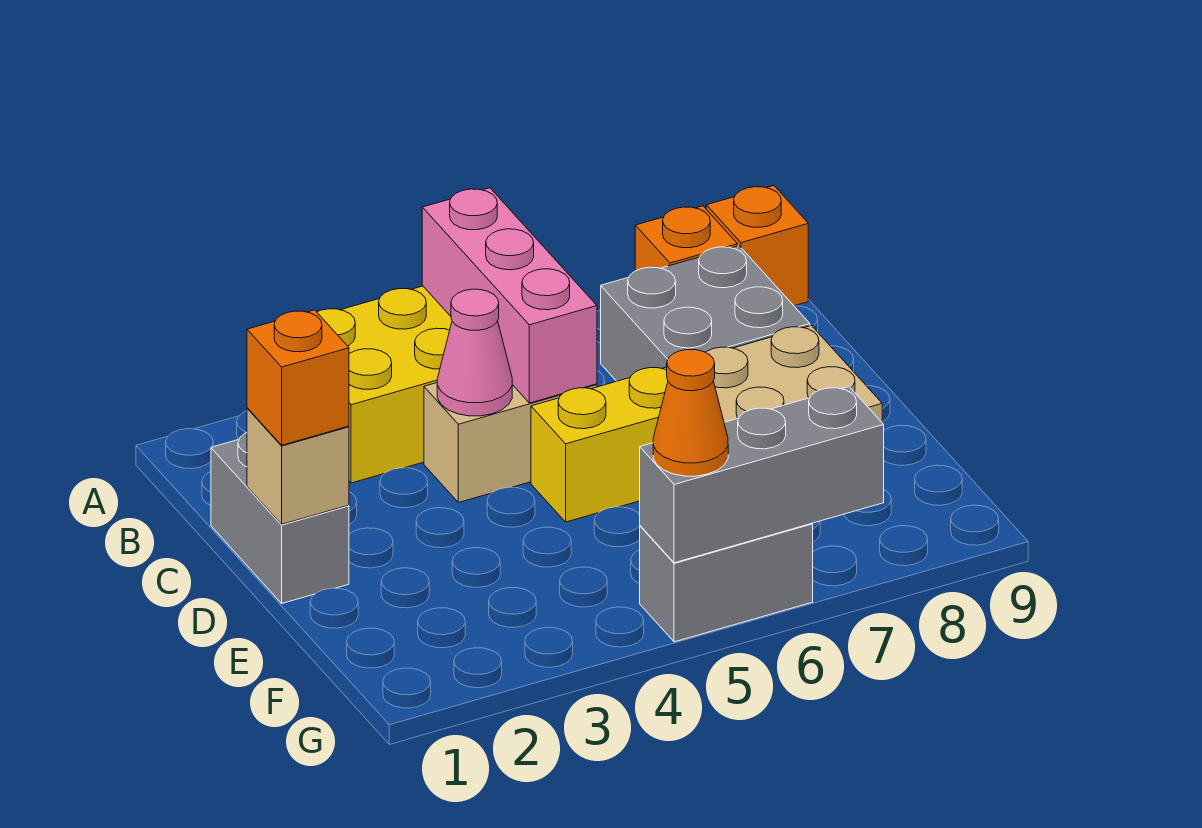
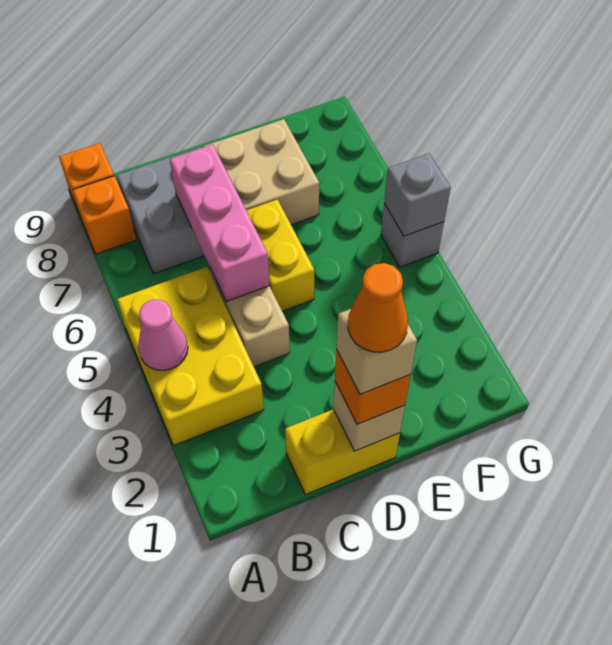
pink brick A5:C5 level 2 -> pink brick C5:C7 level 2
grey brick C1:D1 level 1 -> yellow brick C1:D1 level 1
pink cone C4 level 2 -> pink cone A4 level 2
none -> tan brick D1 level 4
grey brick G5:G6 level 1 -> grey brick G5 level 1
grey brick G5:G7 level 2 -> grey brick G5 level 2
orange cone G5 level 3 -> orange cone D1 level 5

